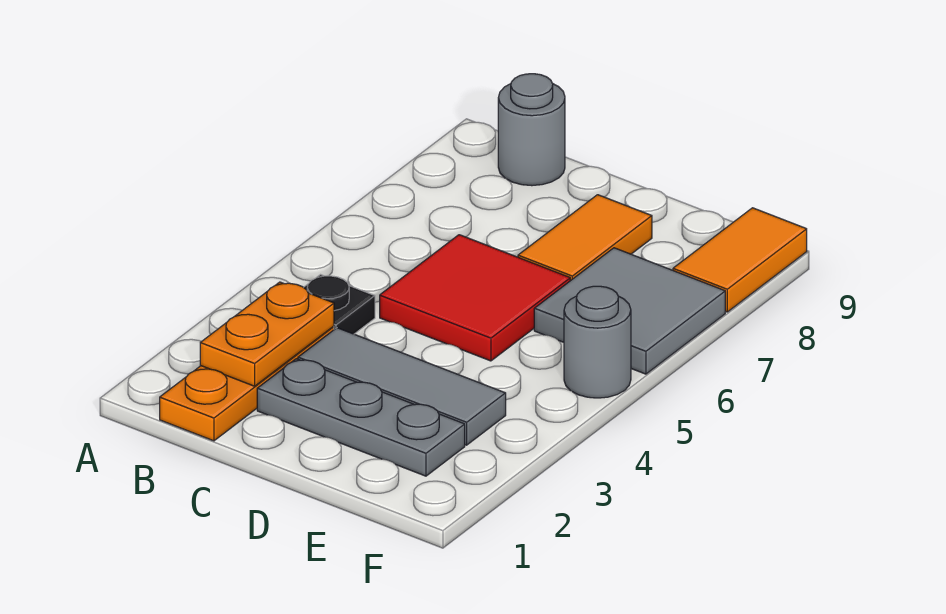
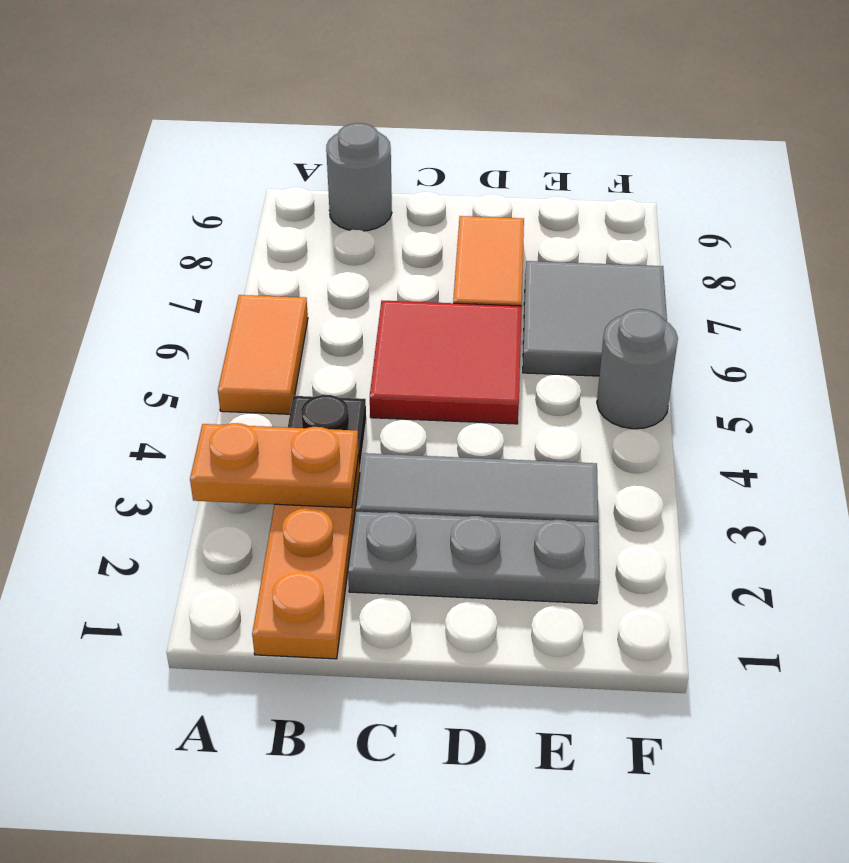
orange plate B2:B3 level 2 -> orange plate A3:B3 level 2
orange tile F8:F9 level 1 -> orange tile A5:A6 level 1

